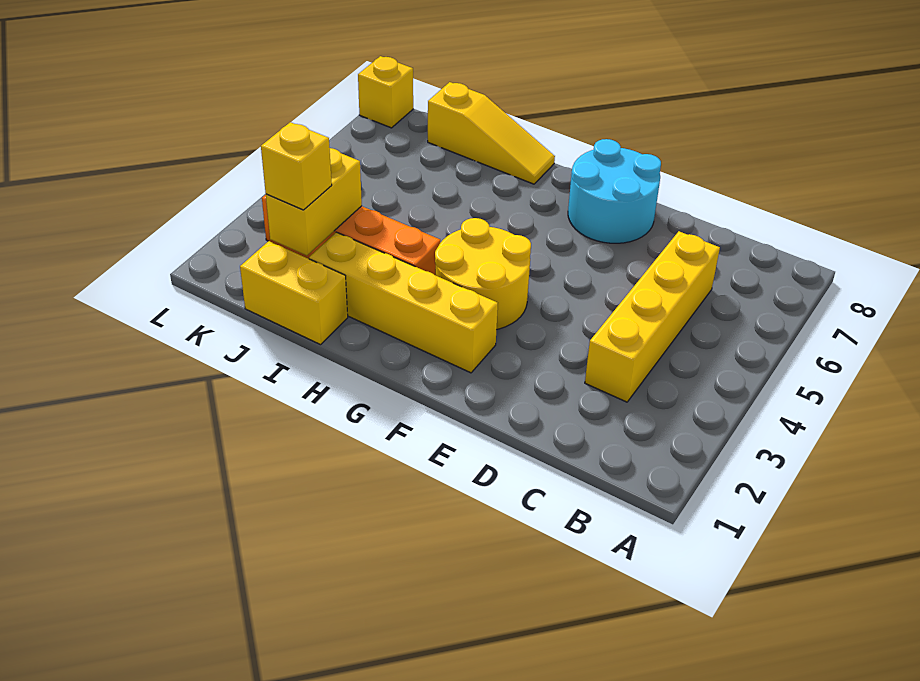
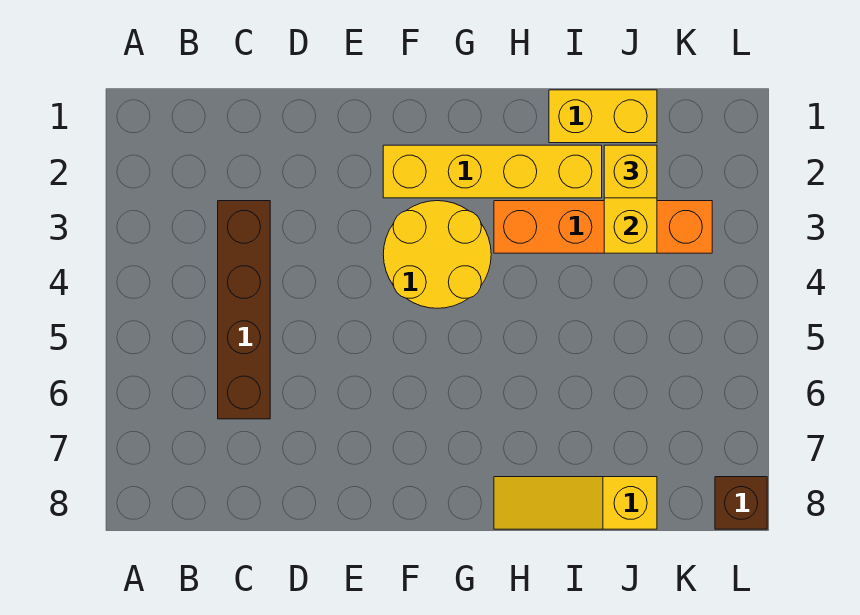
yellow brick C3:C6 level 1 -> brown brick C3:C6 level 1
cyan round brick E7:F8 level 1 -> none
yellow brick L8 level 1 -> brown brick L8 level 1

